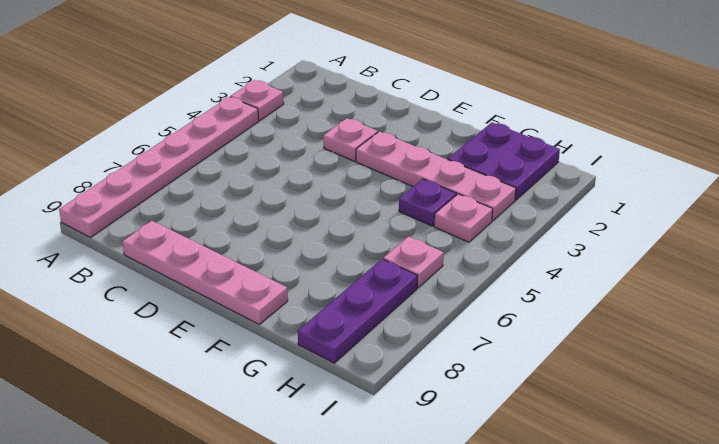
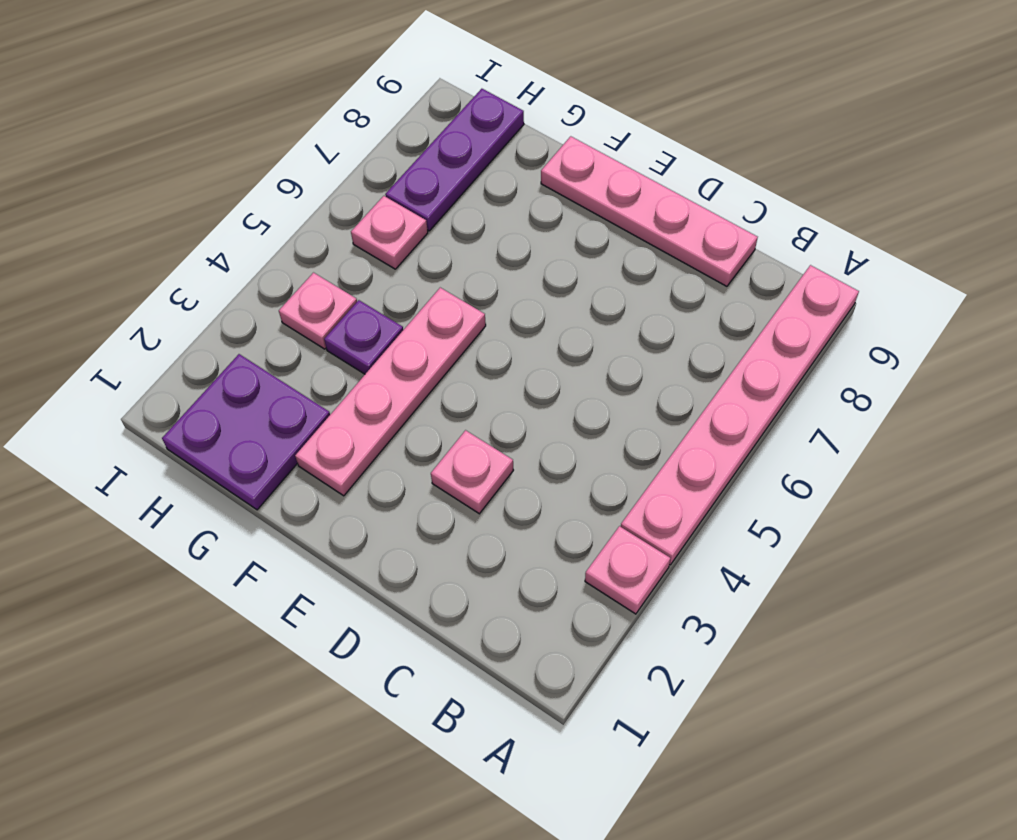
pink plate E3:H3 level 1 -> pink plate F2:F5 level 1

